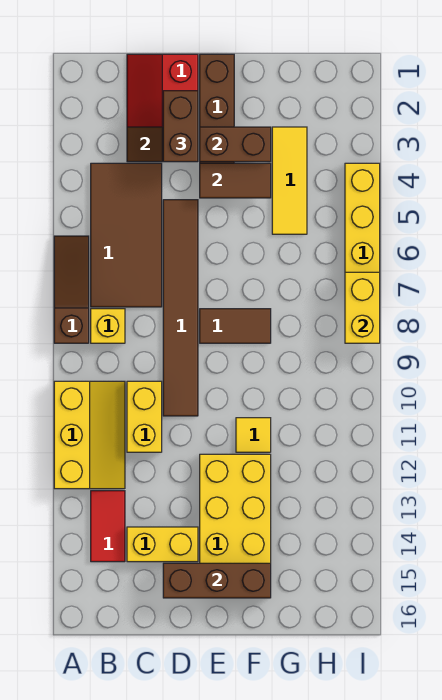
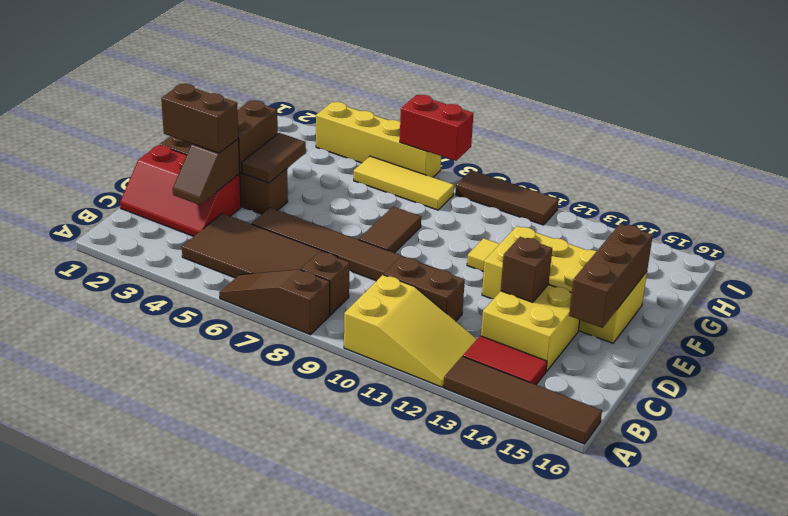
yellow slope A10:B12 level 1 top A -> yellow slope A10:B12 level 1 top 10
none -> brown tile A13:A16 level 1
yellow brick B8 level 1 -> brown brick B8 level 1
yellow brick C10:C11 level 1 -> brown brick C10:C11 level 1
yellow brick C14:D14 level 1 -> yellow brick C13:D14 level 1
none -> brown brick D13 level 2
yellow tile G3:G5 level 1 -> yellow tile H6:H8 level 1
yellow brick I7:I8 level 2 -> red brick I7:I8 level 2
none -> brown tile I9:I11 level 1

